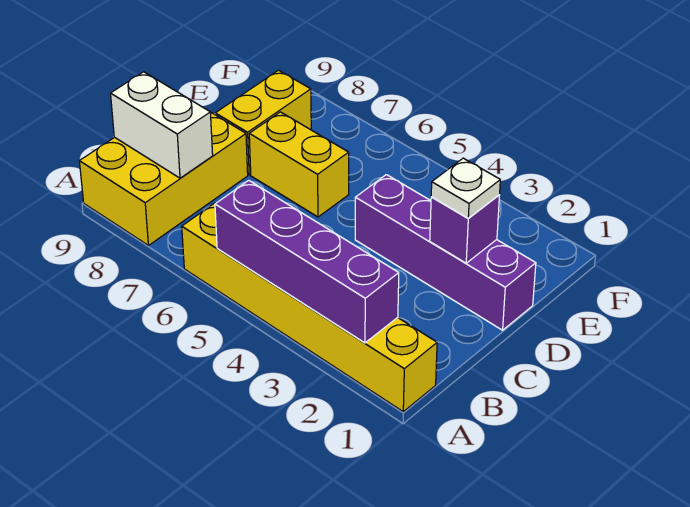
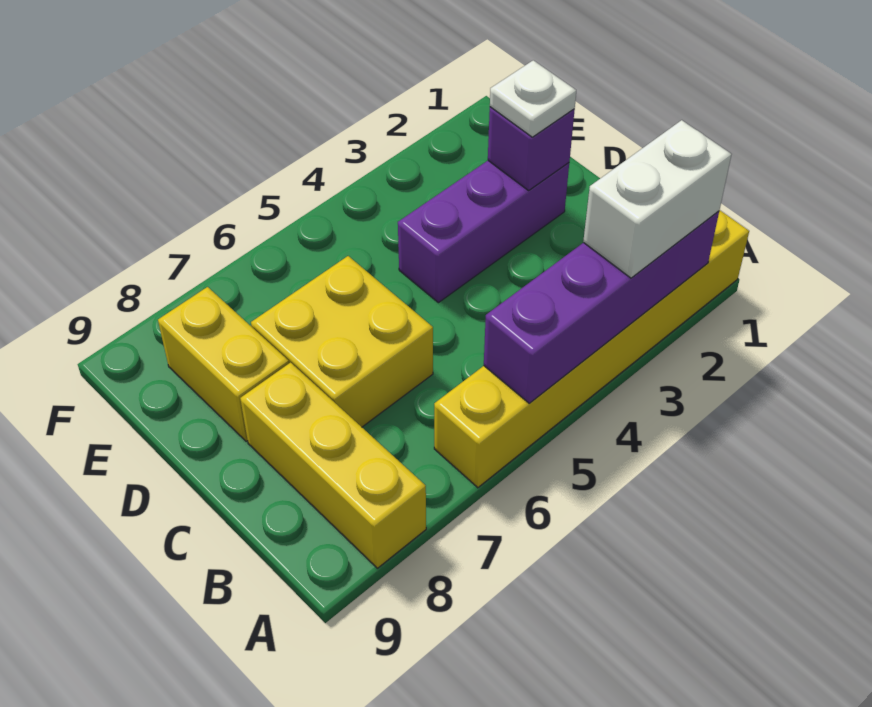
yellow brick A8:C9 level 1 -> yellow brick A8:C8 level 1
white brick B8:B9 level 2 -> white brick A2:A3 level 3
purple brick D1:D4 level 1 -> purple brick D2:D4 level 1
yellow brick D6:D7 level 1 -> yellow brick C6:D7 level 1

